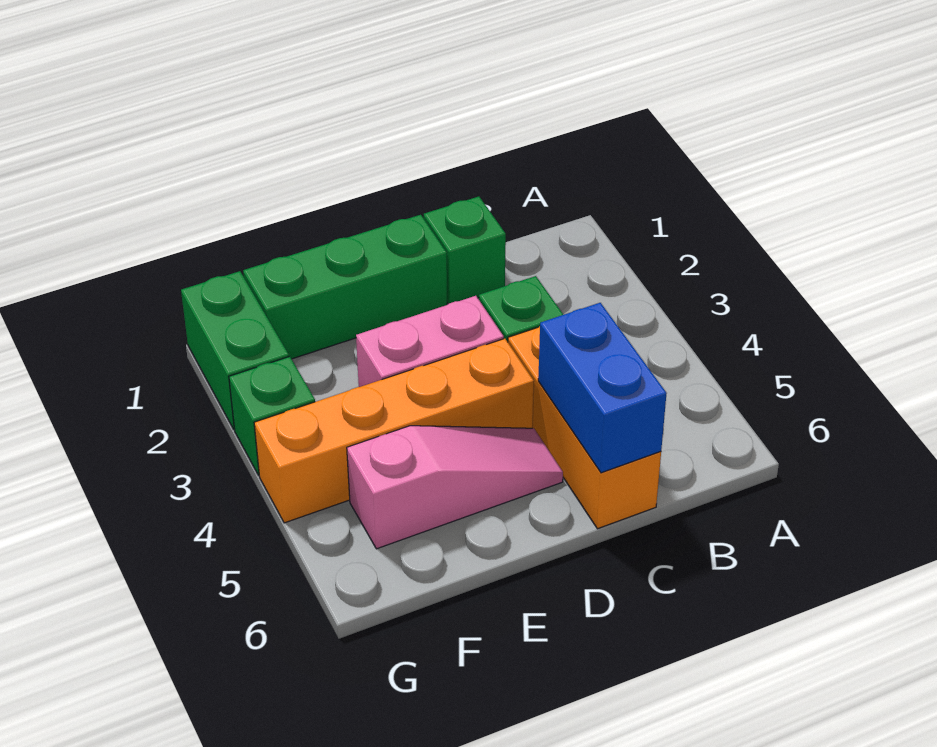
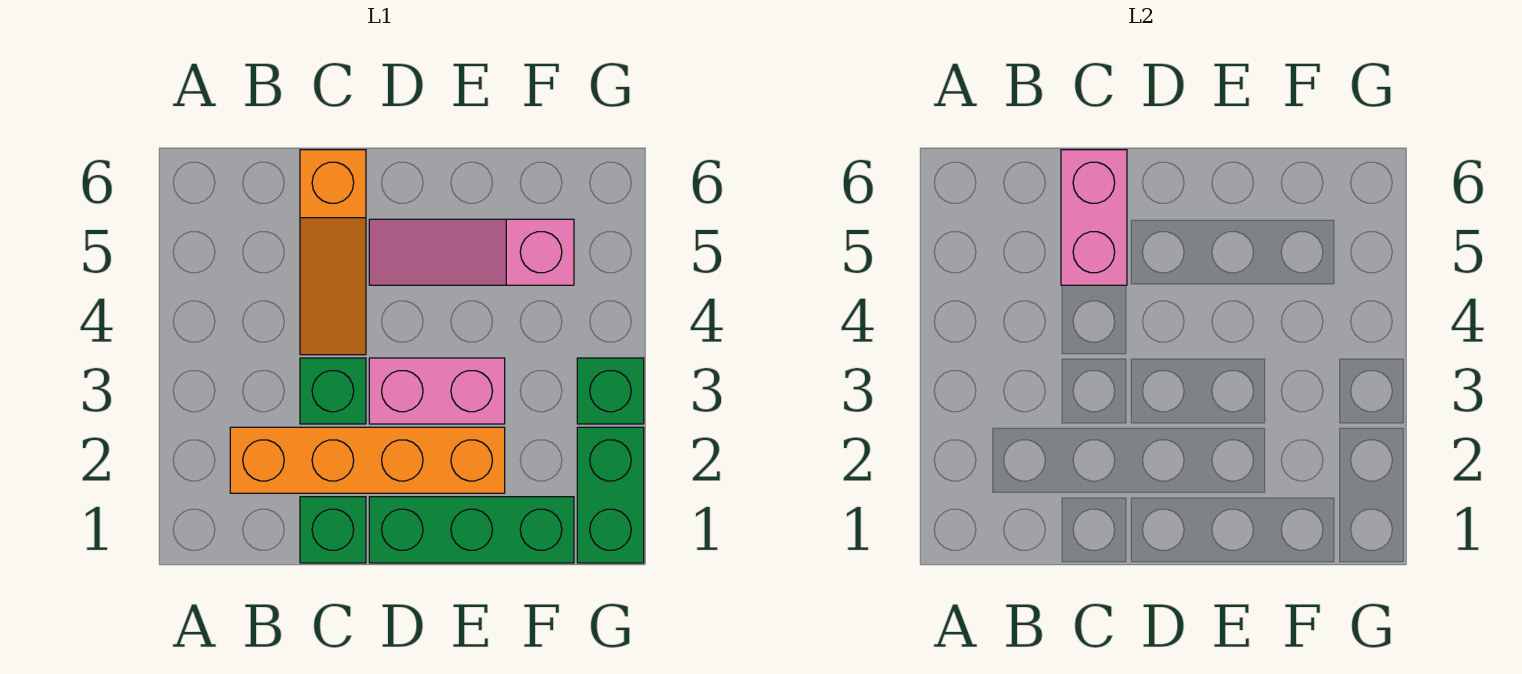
orange brick C4:C6 level 1 -> orange slope C4:C6 level 1 top 6
blue brick C5:C6 level 2 -> pink brick C5:C6 level 2
orange brick D4:G4 level 1 -> orange brick B2:E2 level 1

